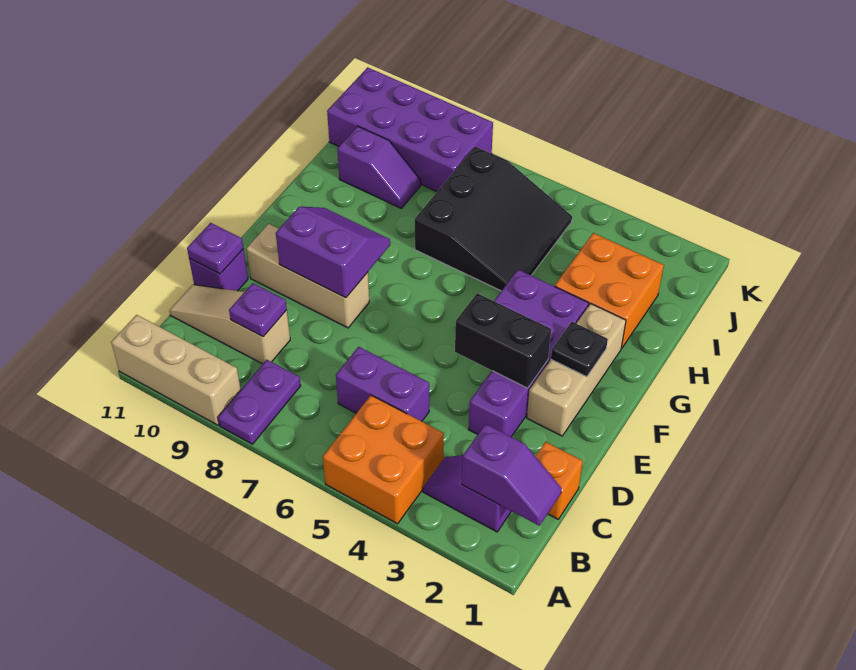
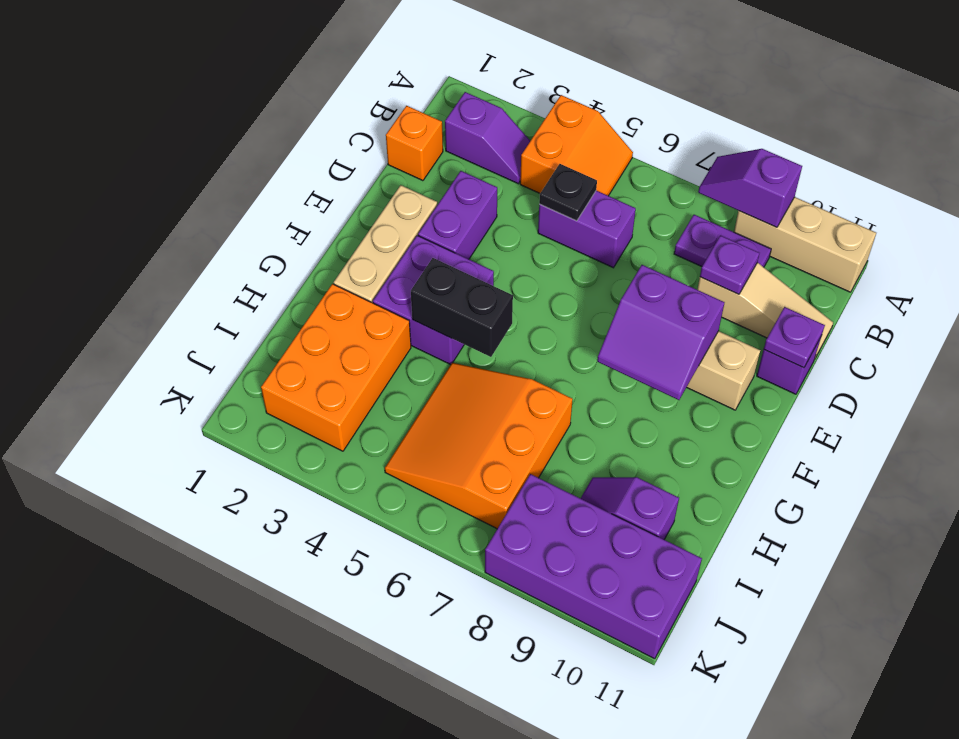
orange brick A4:B5 level 1 -> orange slope A4:B5 level 1 top 4
purple plate A8:B8 level 1 -> purple plate B8:B9 level 1
purple slope B1:B2 level 2 top 2 -> purple slope A8:A9 level 2 top 9
black brick E3:E4 level 2 -> black brick G4:G5 level 2
black plate F2 level 2 -> black plate C5 level 2
orange brick H2:I3 level 1 -> orange brick H2:J3 level 1
black slope H5:J7 level 1 top 7 -> orange slope H5:J7 level 1 top 7

